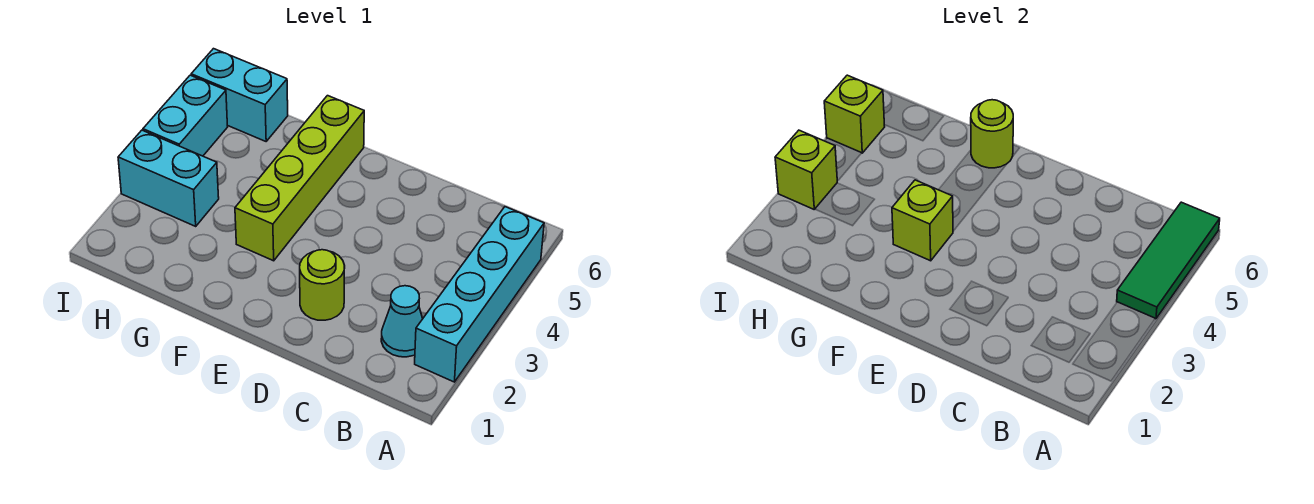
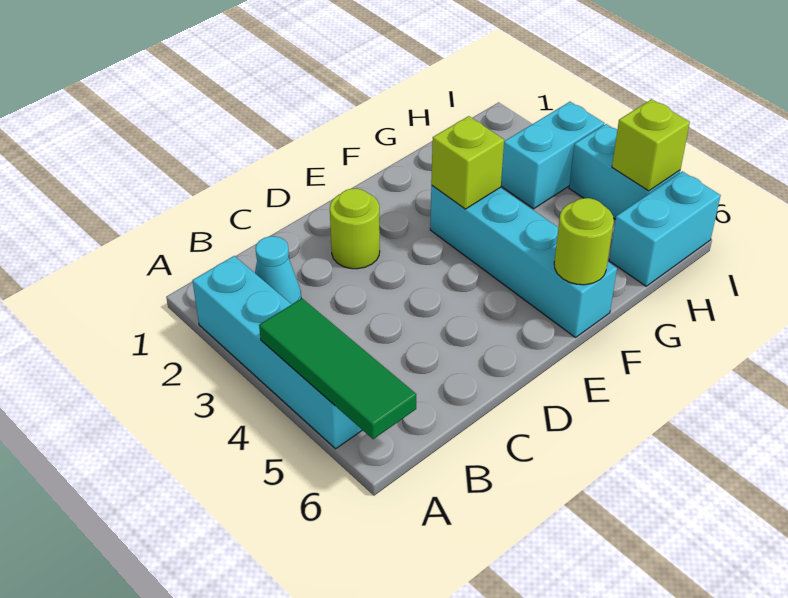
lime brick F3:F6 level 1 -> cyan brick F3:F6 level 1
lime brick I3 level 2 -> none

